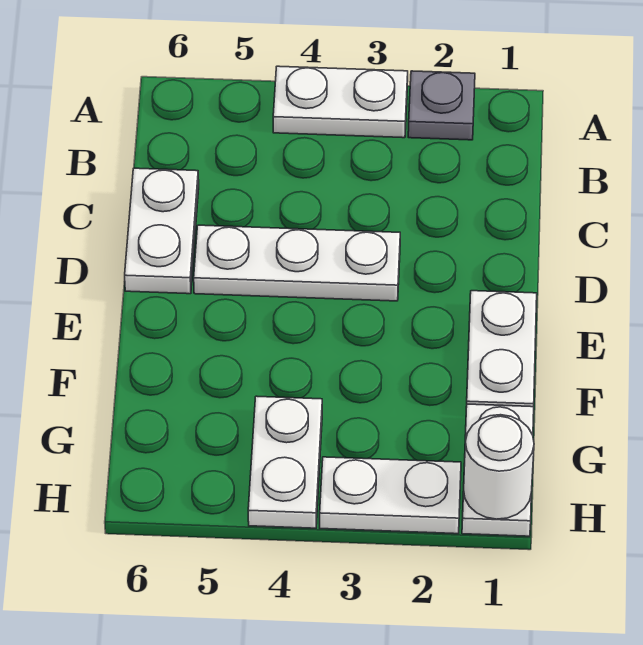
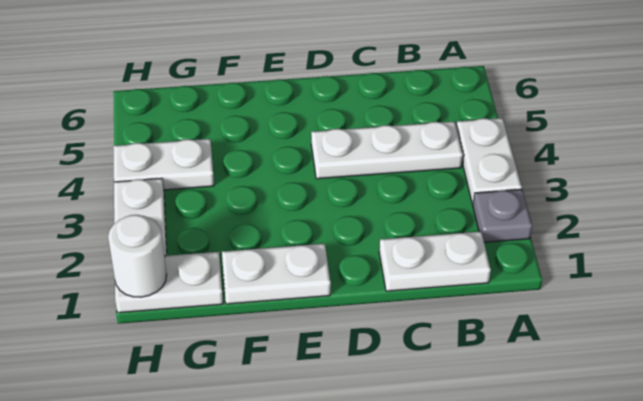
white plate C6:D6 level 1 -> white plate B1:C1 level 1
white plate D3:D5 level 1 -> white plate B4:D4 level 1

